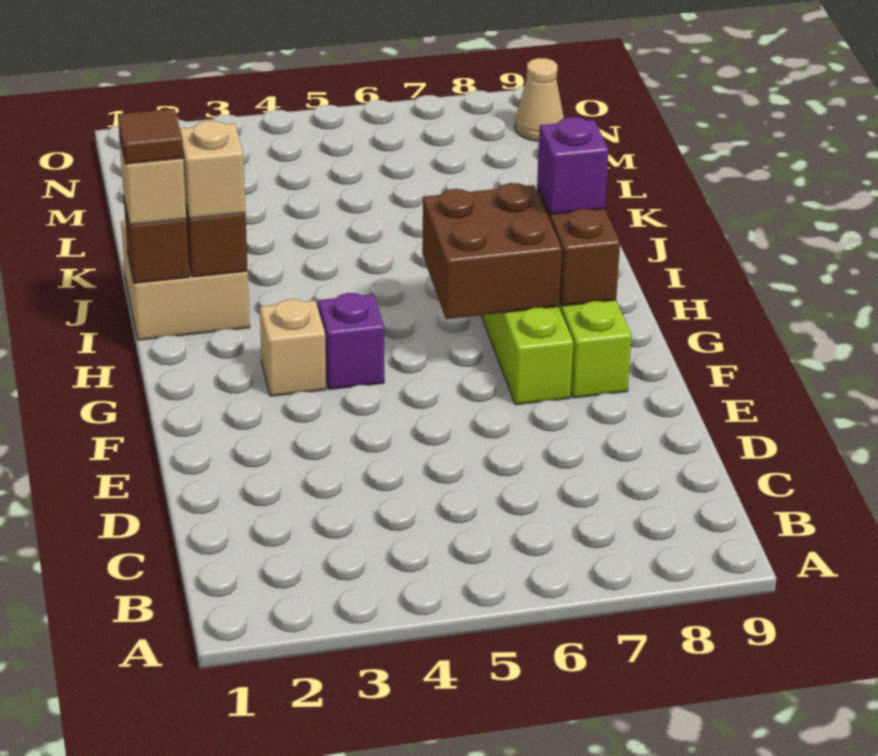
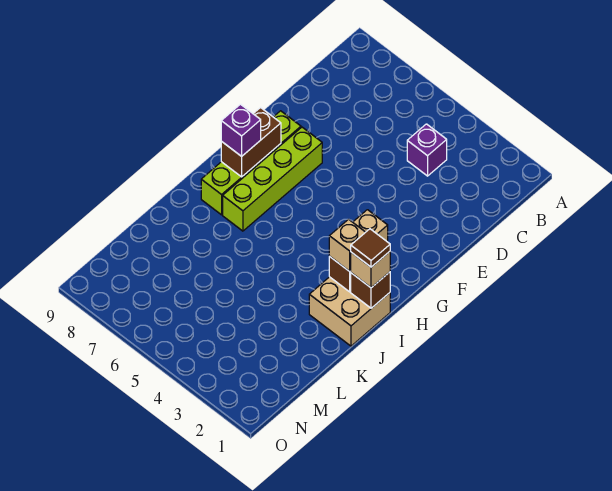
purple brick G4 level 1 -> purple brick C4 level 1
brown brick G6:H7 level 2 -> none
tan cone N9 level 1 -> none

